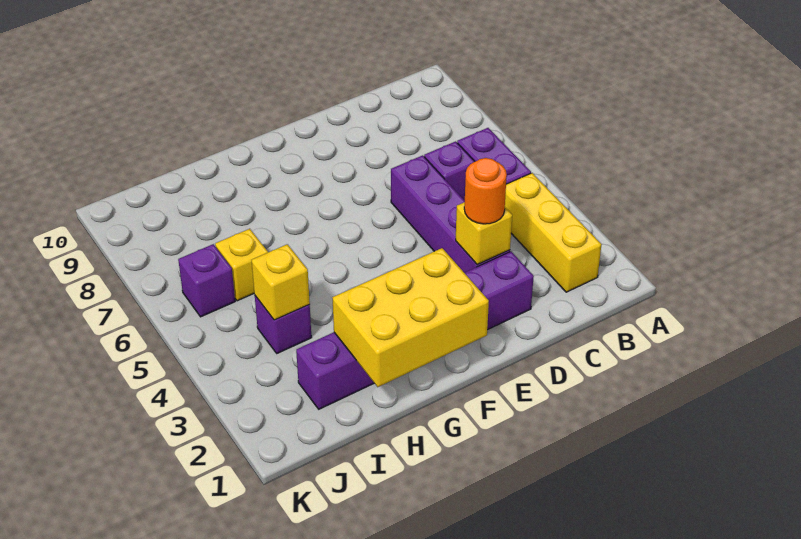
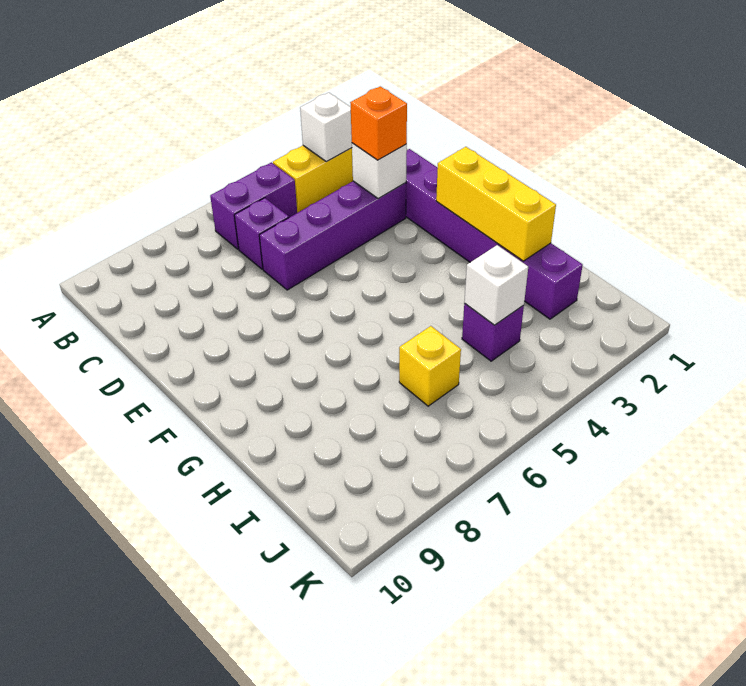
none -> white brick B3 level 2
yellow brick D3 level 2 -> white brick D3 level 2
orange round brick D3 level 3 -> orange brick D3 level 3
yellow brick F1:H2 level 2 -> yellow brick F2:H2 level 2
yellow brick I4 level 2 -> white brick I4 level 2
purple brick J6 level 1 -> none

